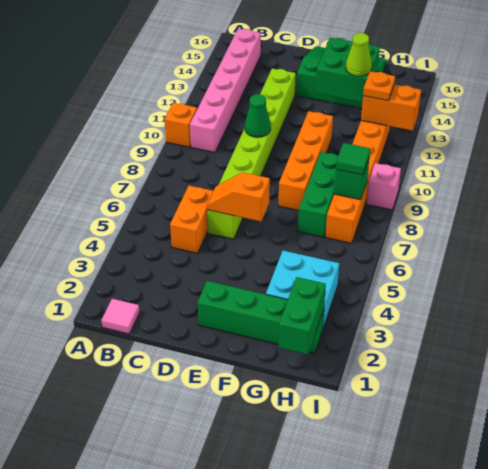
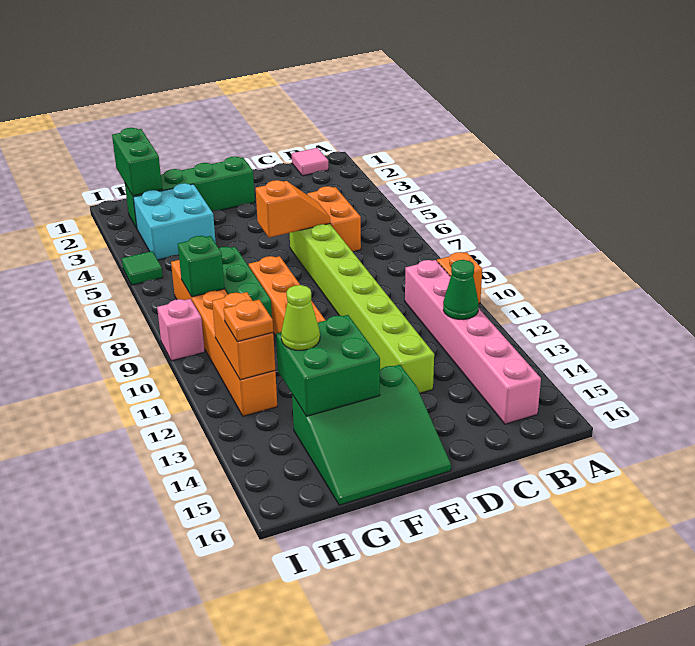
green cone D10 level 2 -> green cone B12 level 2
green tile H8 level 3 -> green tile I5 level 1
orange brick H12:I12 level 2 -> orange brick H11:H12 level 2

